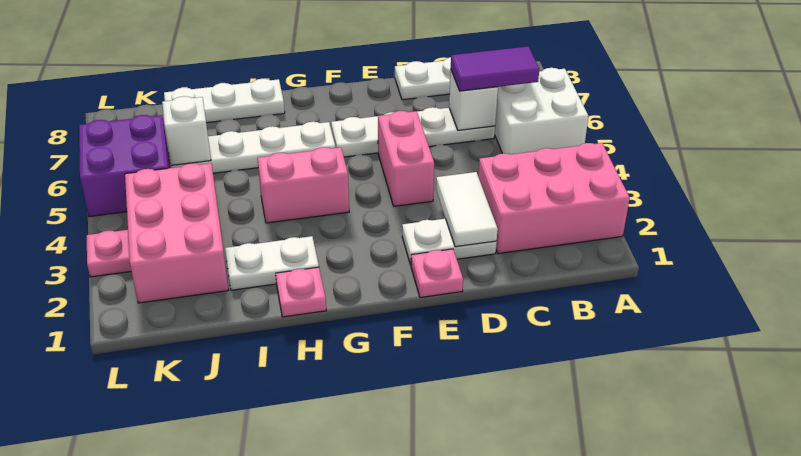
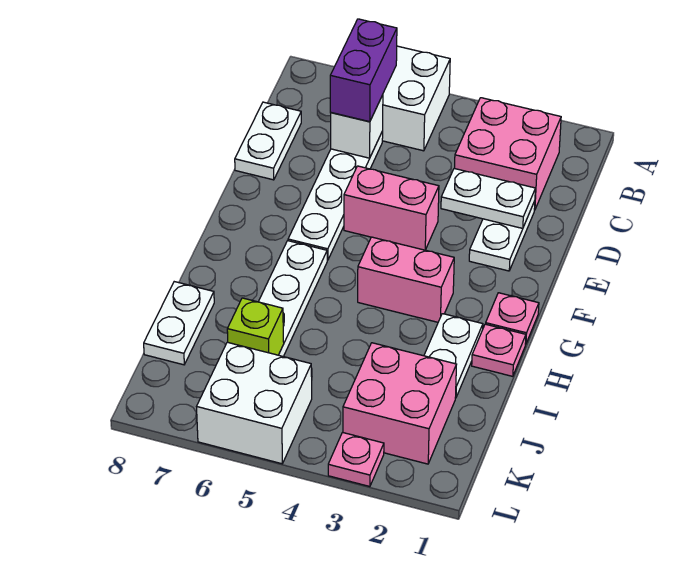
pink brick A2:C3 level 1 -> pink brick B2:C3 level 1
purple tile B6:C6 level 3 -> purple brick B6:C6 level 3
white tile D2:D3 level 2 -> white plate D2:D3 level 2
pink plate E1 level 1 -> pink plate G1 level 1
pink brick G4:H4 level 1 -> pink brick G3:G4 level 1
white plate H8:J8 level 1 -> white plate I8:J8 level 1
pink brick J2:K4 level 1 -> pink brick J2:K3 level 1
white brick J6 level 2 -> lime brick J6 level 2
purple brick K5:L6 level 1 -> white brick K5:L6 level 1

